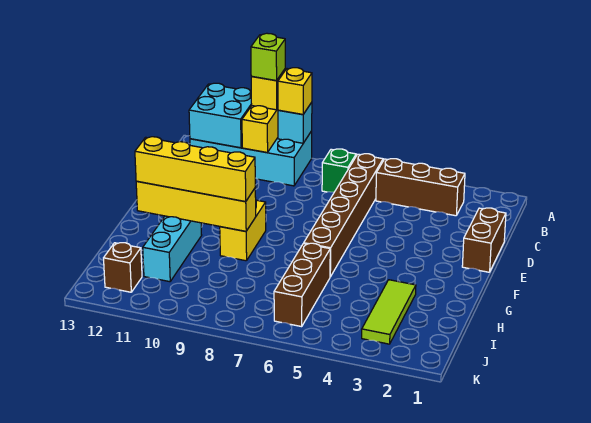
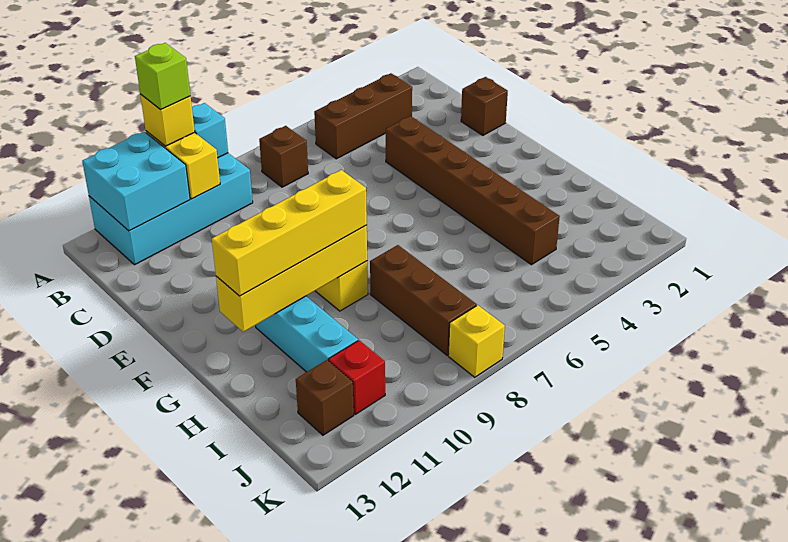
yellow brick A9 level 3 -> yellow brick K8 level 1
brown brick B6:G6 level 1 -> brown brick D4:I4 level 1
green brick B7 level 1 -> brown brick B7 level 1
brown brick D1:E1 level 1 -> brown brick D1 level 1
lime tile H3:J3 level 1 -> none
brown brick H6:J6 level 1 -> brown brick H8:J8 level 1
none -> red brick J11 level 1

